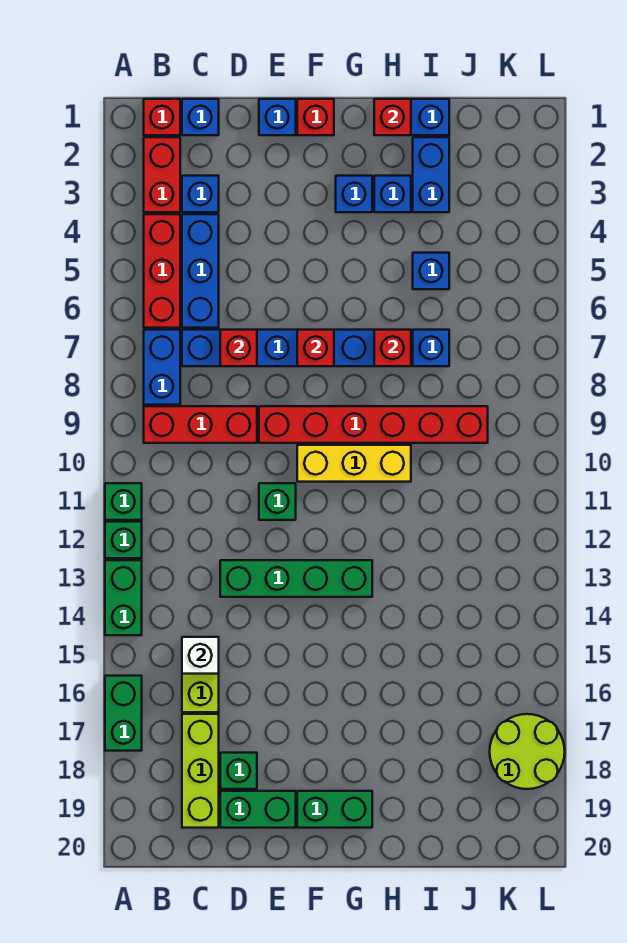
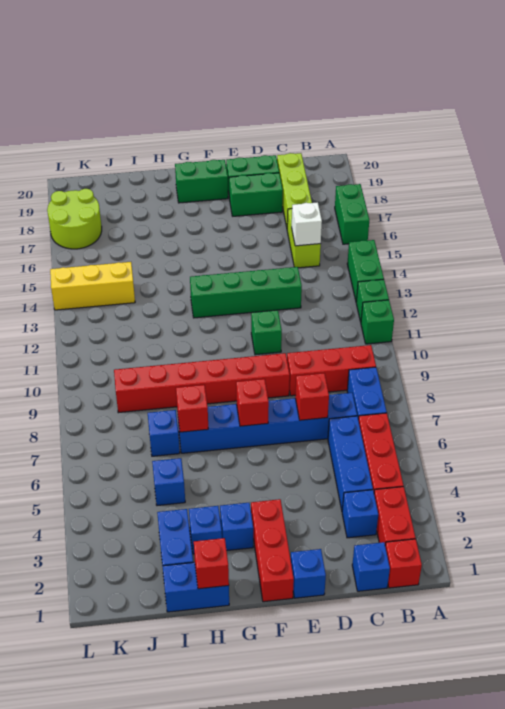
green brick D18 level 1 -> green brick D18:E18 level 1
red brick F1 level 1 -> red brick F1:F3 level 1
yellow brick F10:H10 level 1 -> yellow brick J14:L14 level 1

